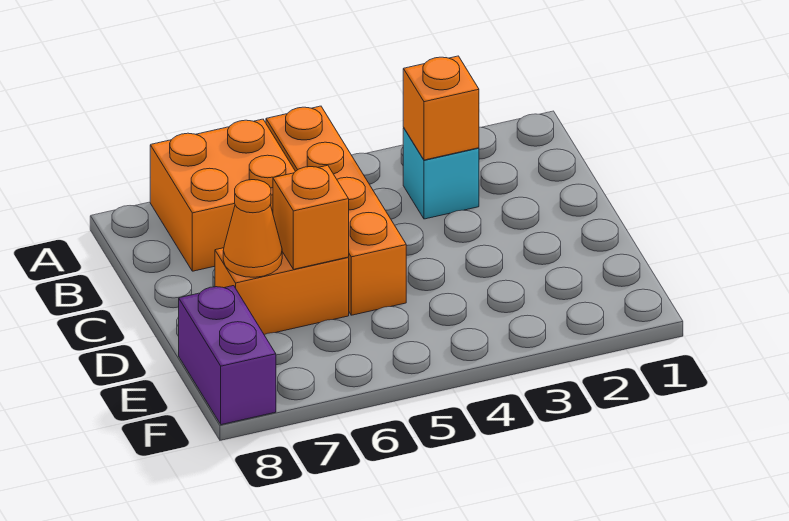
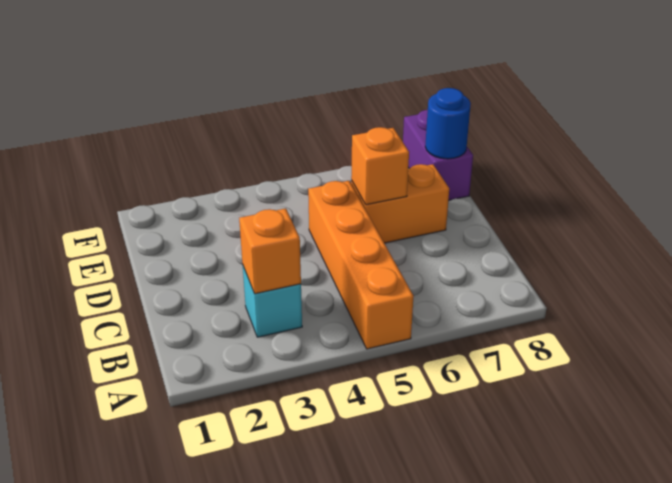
orange brick A6:B7 level 1 -> none
orange cone D7 level 2 -> none
none -> blue round brick E8 level 2

